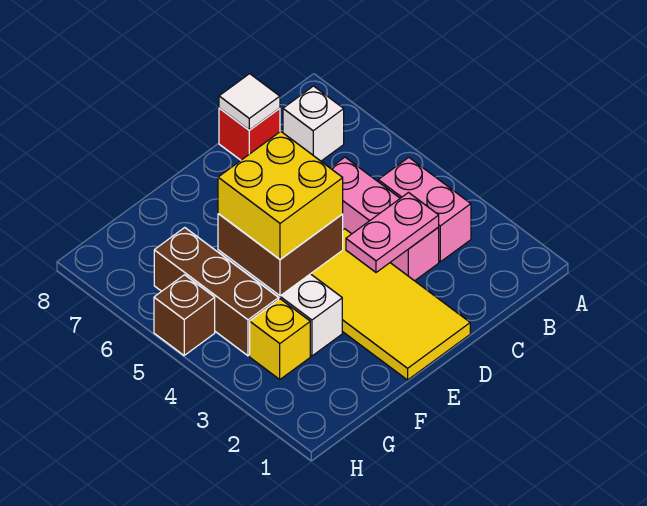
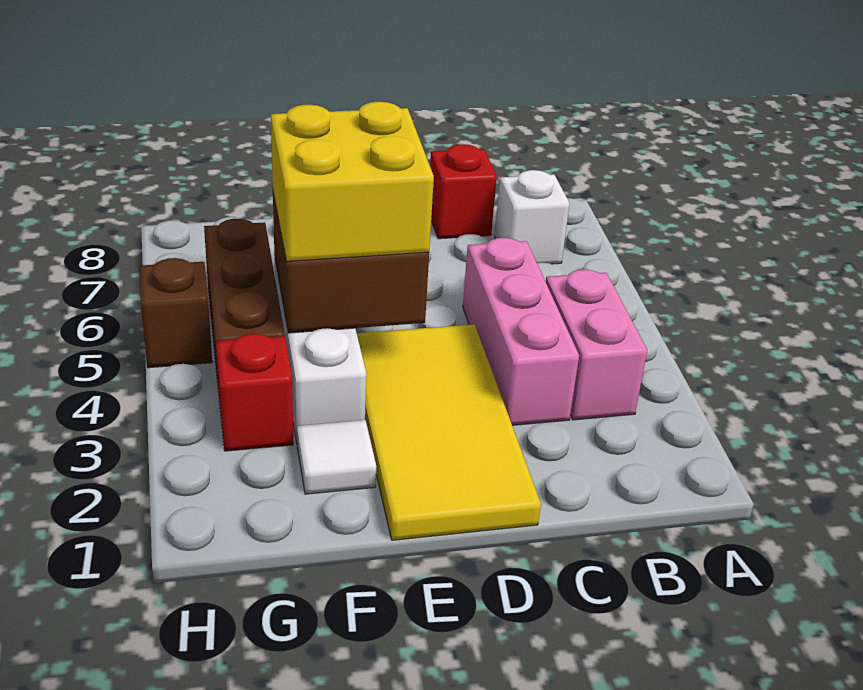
pink plate C3:D3 level 2 -> none
white tile C8 level 2 -> white tile F2 level 1
yellow brick G3 level 1 -> red brick G3 level 1

